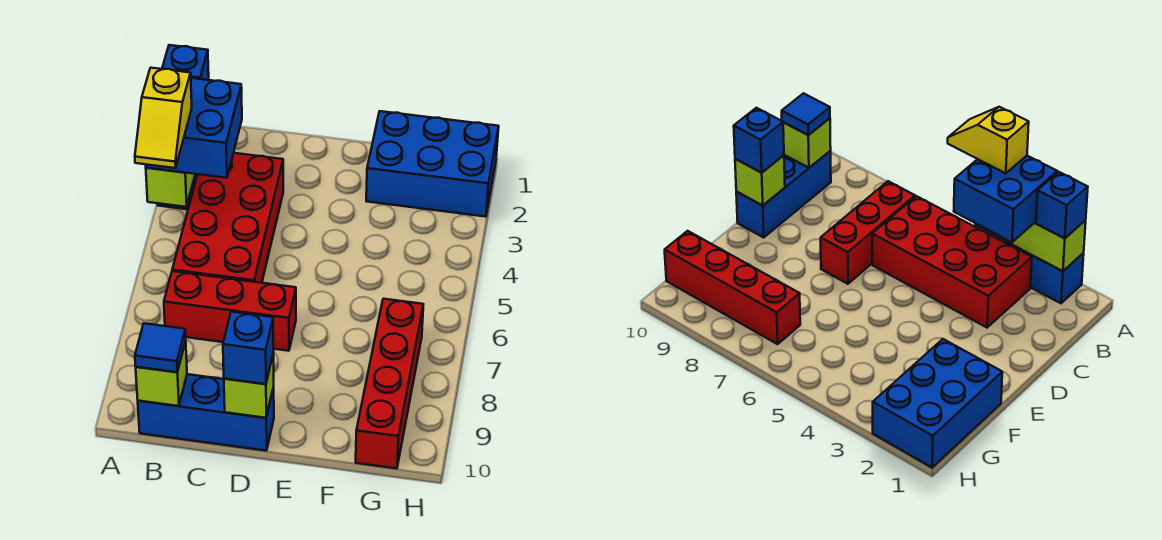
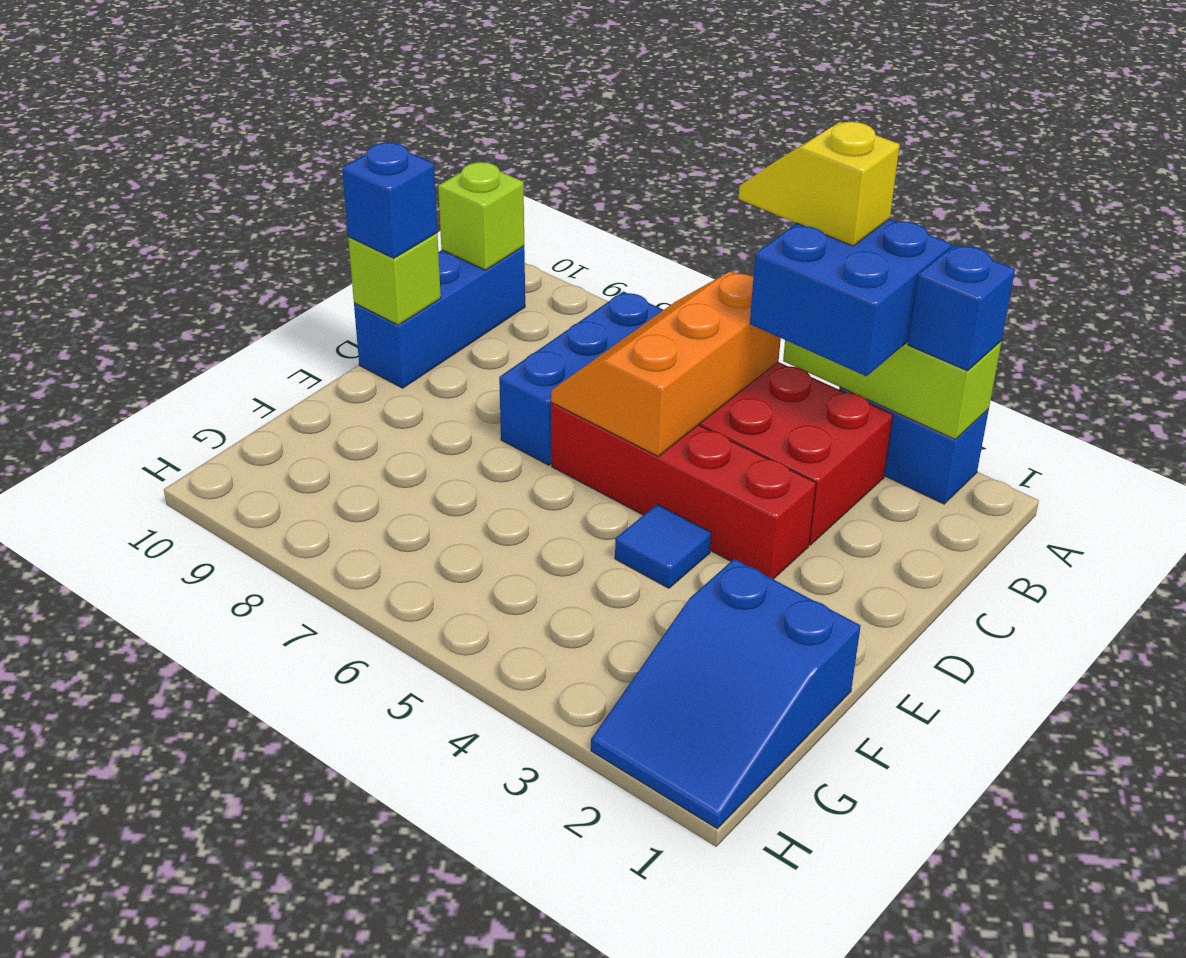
none -> orange slope B5:D6 level 2 top 5
red brick B7:D7 level 1 -> blue brick B7:D7 level 1
blue tile B10 level 3 -> blue tile E4 level 1
blue brick F1:H2 level 1 -> blue slope F1:H2 level 1 top F
red brick G7:G10 level 1 -> red brick D3:D6 level 1

